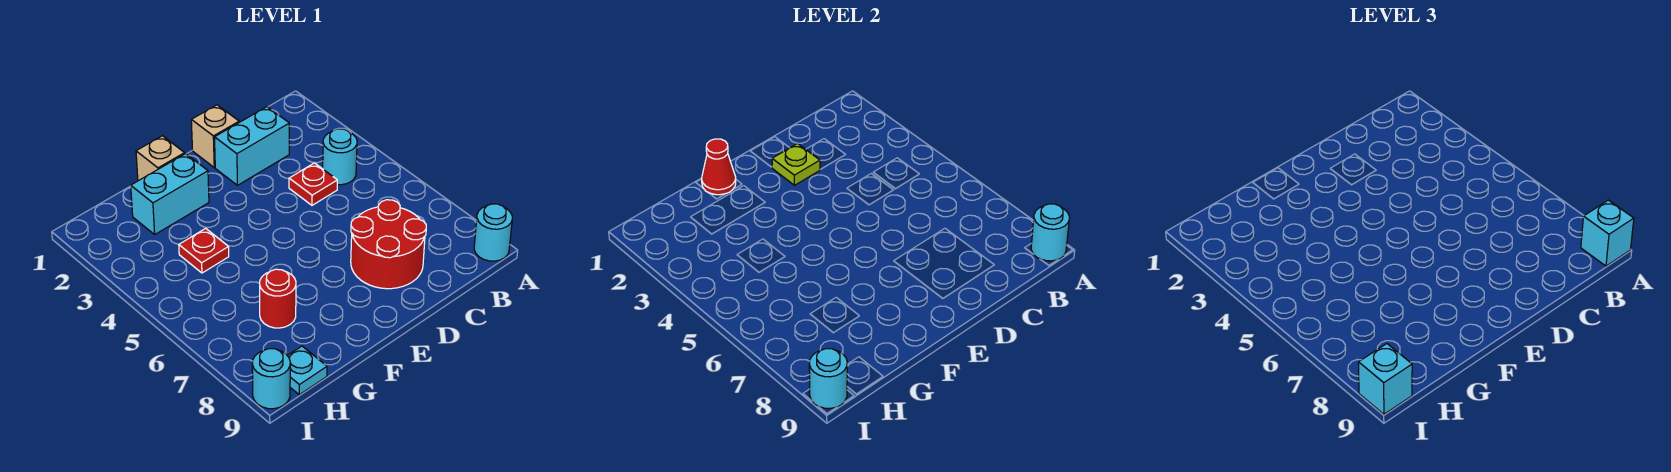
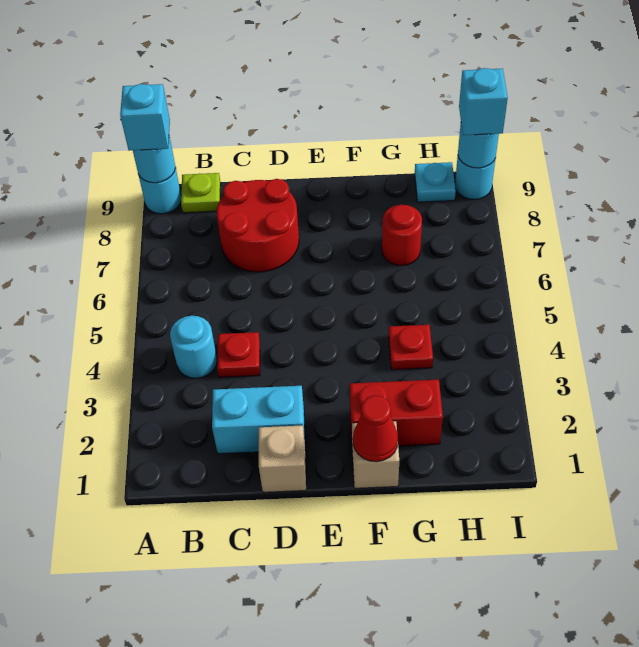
lime plate D2 level 2 -> lime plate B9 level 1
cyan brick F2:G2 level 1 -> red brick F2:G2 level 1

